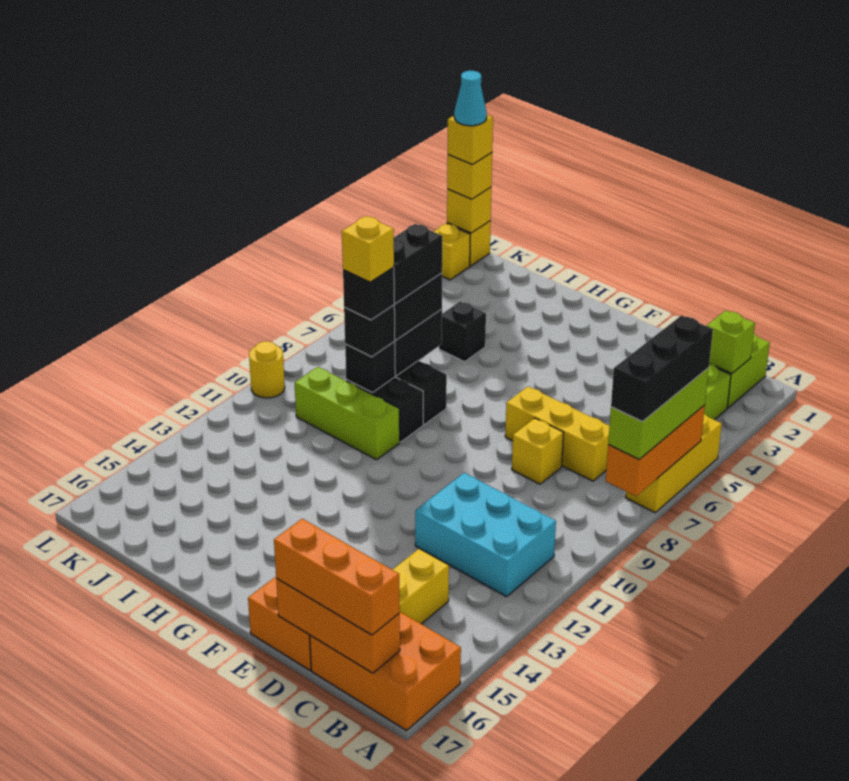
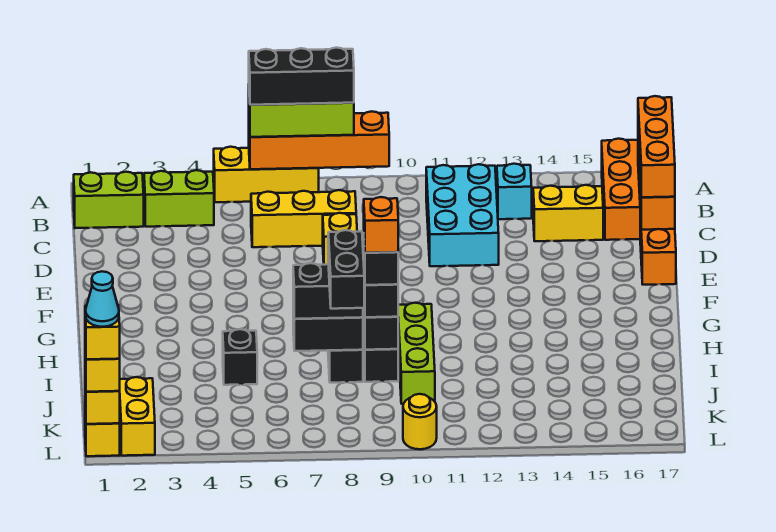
orange brick A6:A8 level 2 -> orange brick A6:A9 level 2
lime brick B2 level 2 -> none
none -> cyan brick B13 level 1
yellow brick C7:E7 level 1 -> yellow brick C6:C8 level 1
black brick I7:I8 level 4 -> black brick I8:J8 level 4
yellow brick I9 level 5 -> orange brick I9 level 5
yellow brick L2 level 1 -> yellow brick K2:L2 level 1

